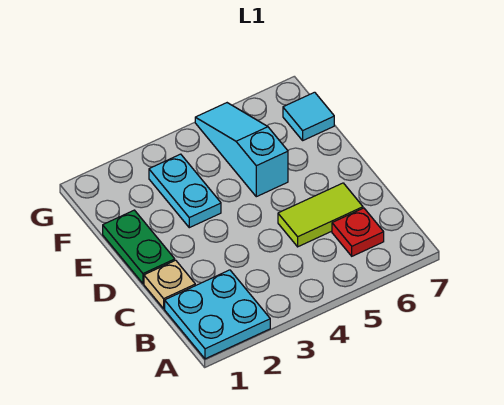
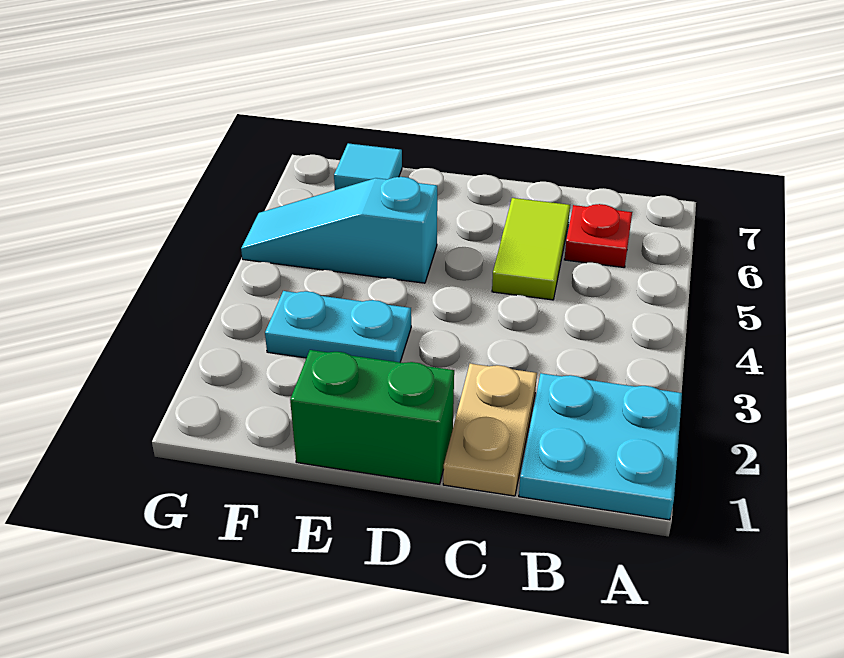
tan plate C1 level 1 -> tan plate C1:C2 level 1
green plate D1:E1 level 1 -> green brick D1:E1 level 1

